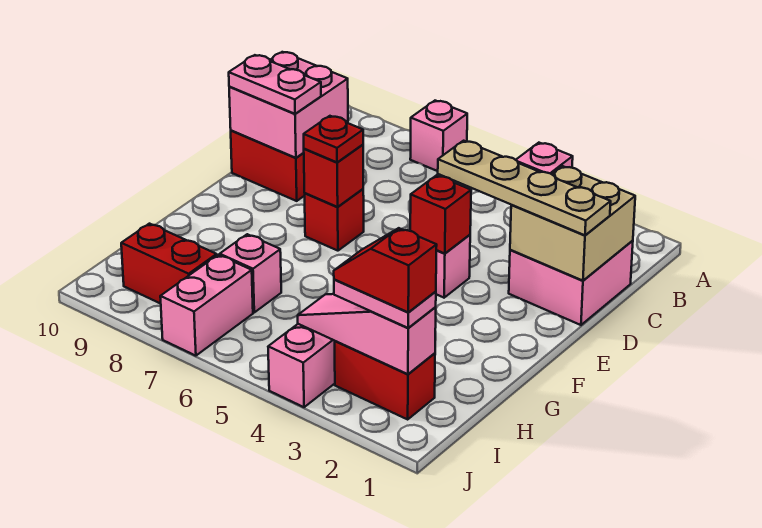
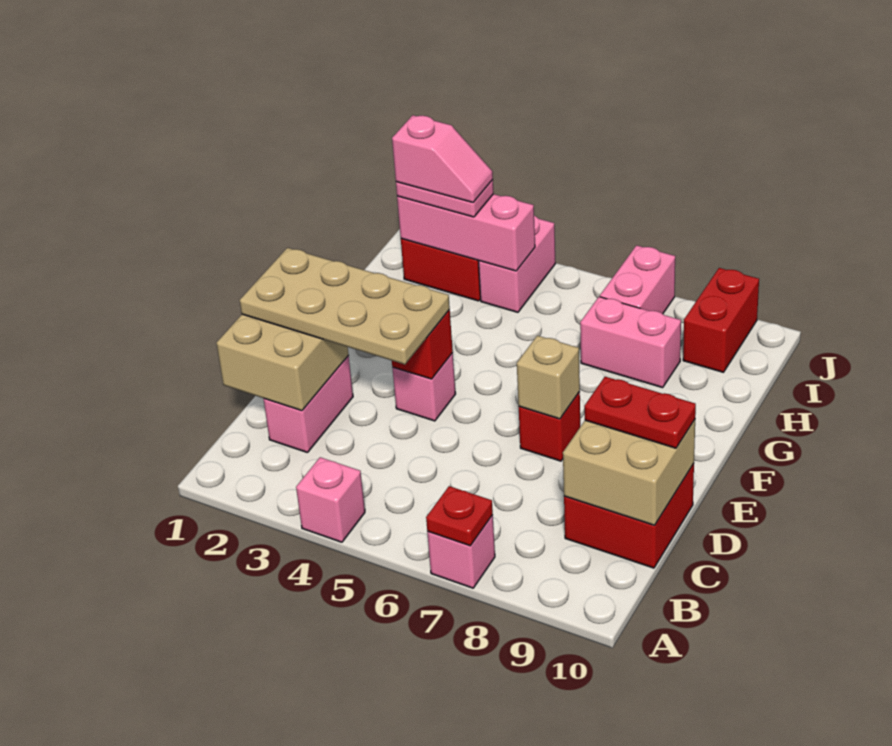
pink brick C1:D2 level 1 -> pink brick C2:D2 level 1
pink brick C9:D10 level 2 -> tan brick C9:D10 level 2
tan plate D1:D4 level 3 -> tan plate D1:E4 level 3
pink plate D9:D10 level 3 -> red plate D9:D10 level 3
red brick E7 level 2 -> tan brick E7 level 2
red plate E7 level 3 -> red plate A7 level 2
pink brick H7 level 1 -> pink brick H7:H8 level 1
pink slope I2:I4 level 2 top 2 -> pink brick I2:I4 level 2
red slope I2:I3 level 4 top 2 -> pink slope I2:I3 level 4 top 2
red brick I8:I9 level 1 -> red brick I9:J9 level 1

